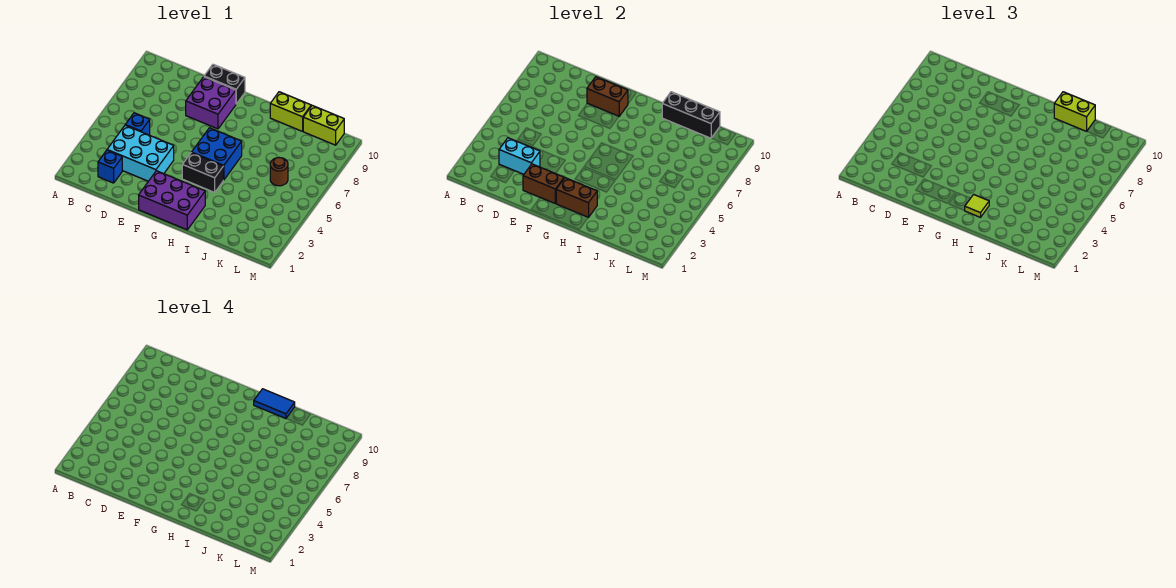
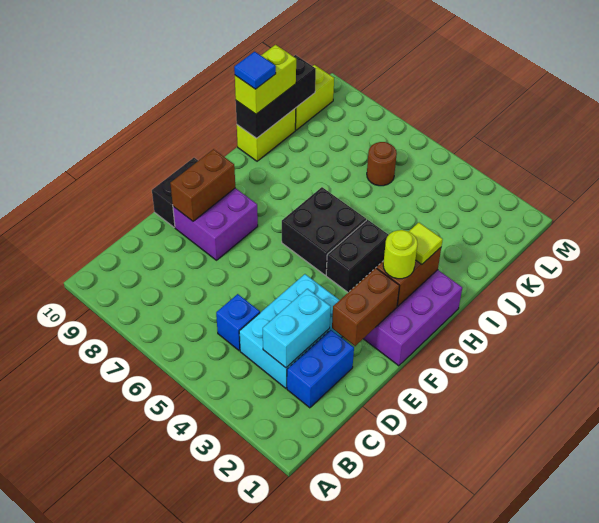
blue brick C2 level 1 -> blue brick C2:D2 level 1
none -> lime round brick G2 level 3
blue brick G5:H6 level 1 -> black brick G5:H6 level 1
blue tile H10:I10 level 4 -> blue tile I10 level 4

